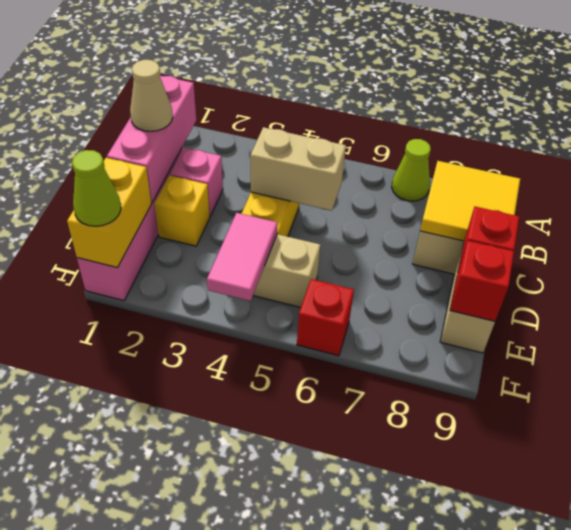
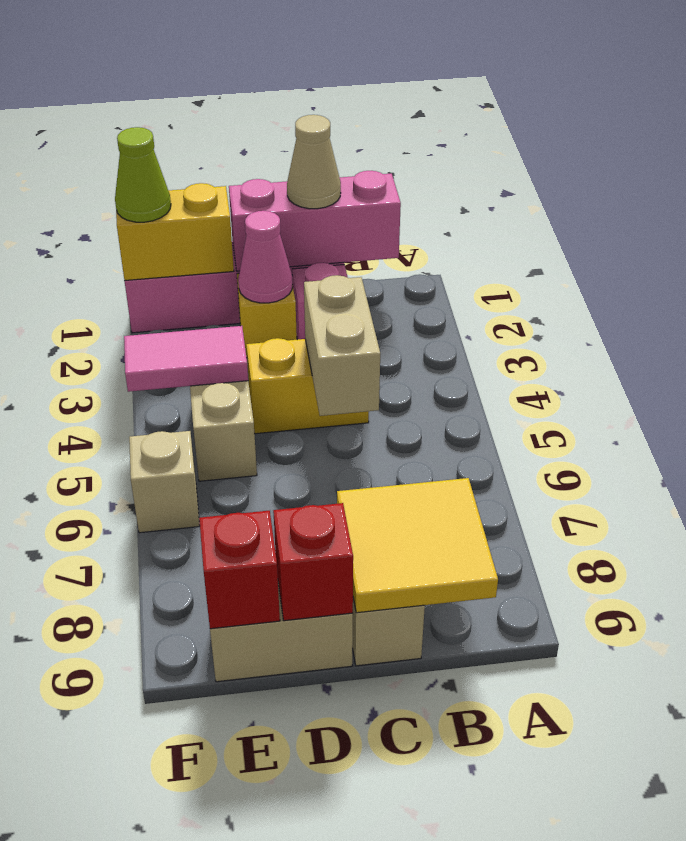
lime cone A7 level 1 -> none
none -> pink cone D2 level 2
red brick F6 level 1 -> tan brick F6 level 1

